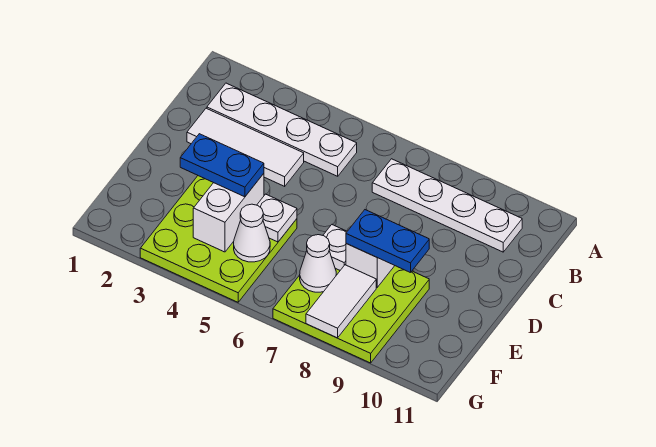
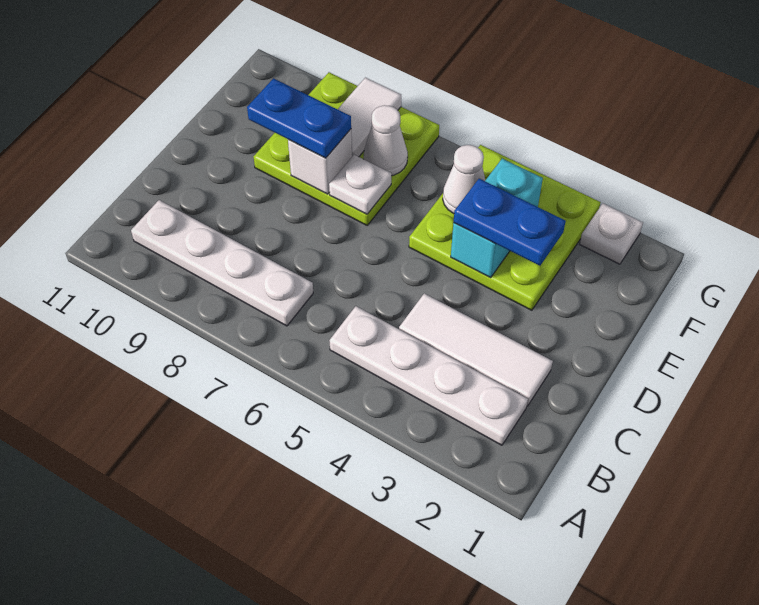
white brick E4:F4 level 2 -> cyan brick E4:F4 level 2
white plate E5 level 2 -> white plate G2 level 1

